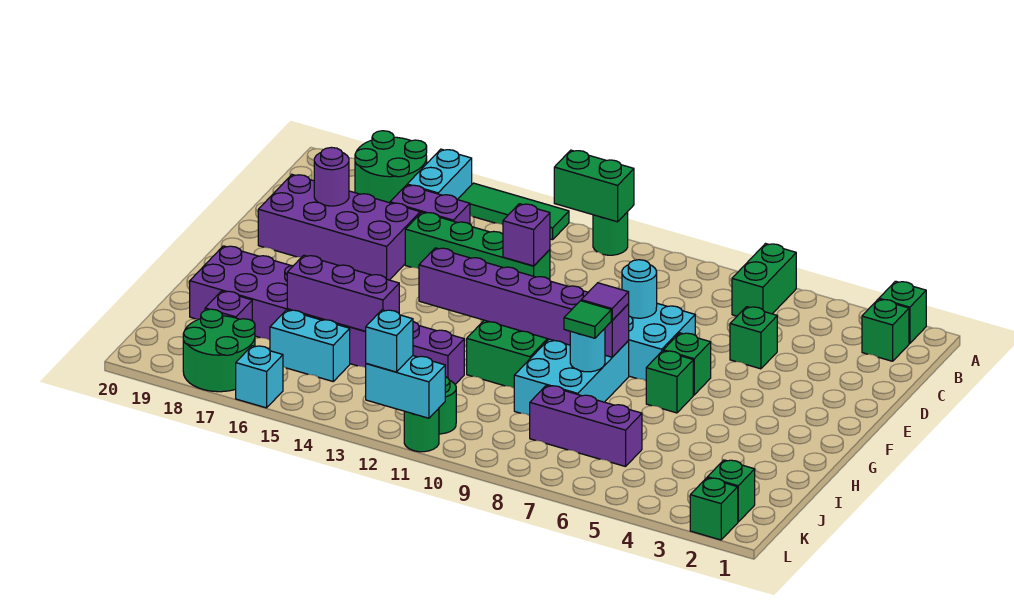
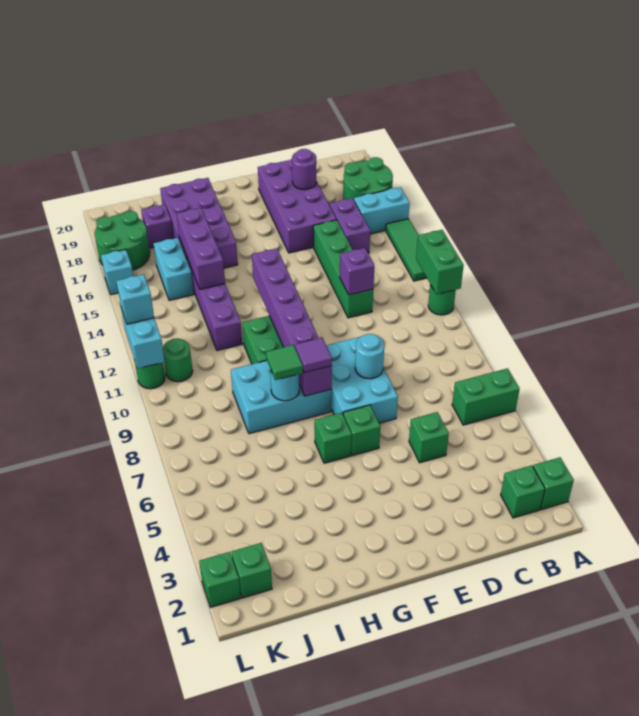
purple brick J6:J8 level 1 -> none

